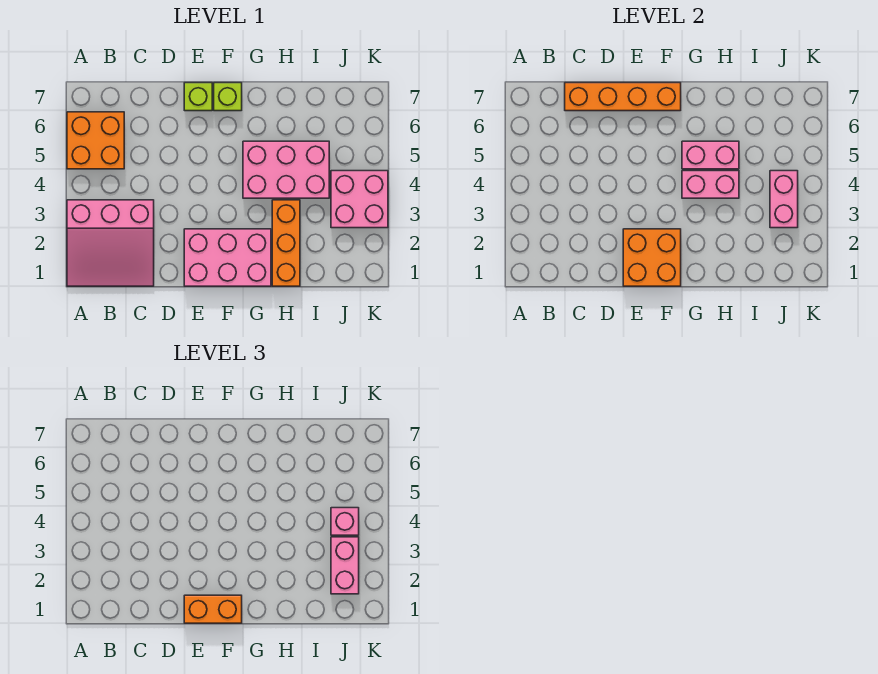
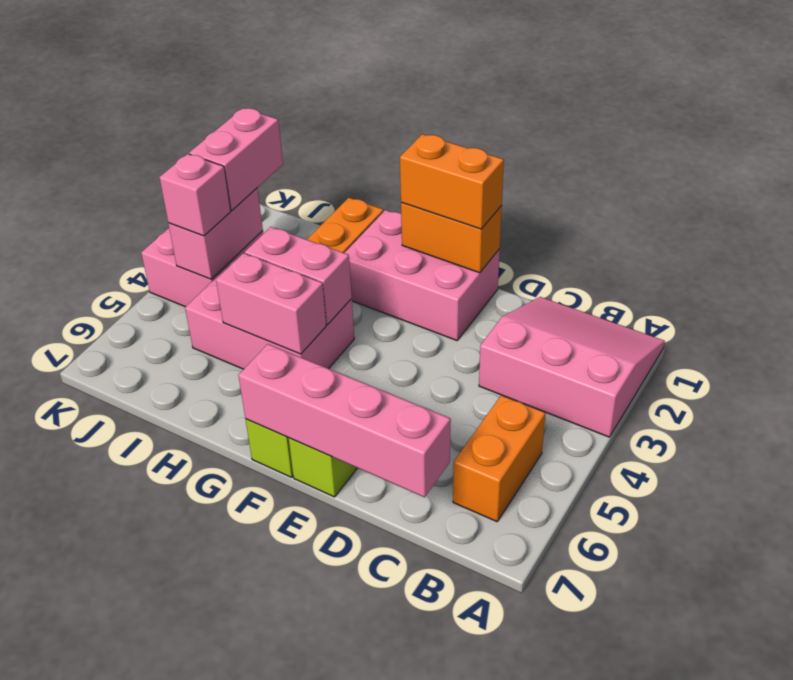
orange brick A5:B6 level 1 -> orange brick B5:B6 level 1
orange brick C7:F7 level 2 -> pink brick C7:F7 level 2
orange brick E1:F2 level 2 -> orange brick E1:F1 level 2

